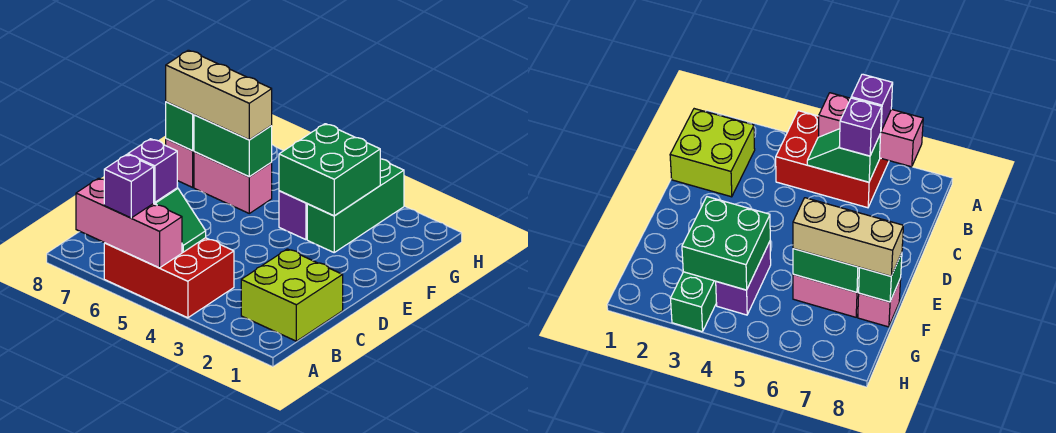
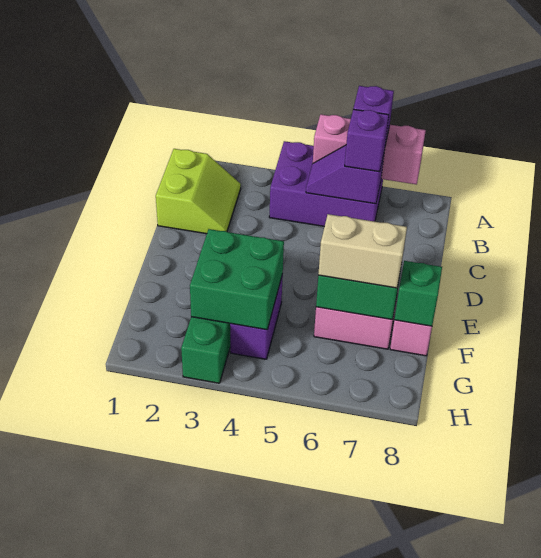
red brick A4:B6 level 1 -> purple brick A4:B6 level 1
lime brick B1:C2 level 1 -> lime slope B1:C2 level 1 top 1
green slope B5:B6 level 2 top 6 -> purple slope B5:B6 level 2 top 6
tan brick F6:F8 level 3 -> tan brick F6:F7 level 3

